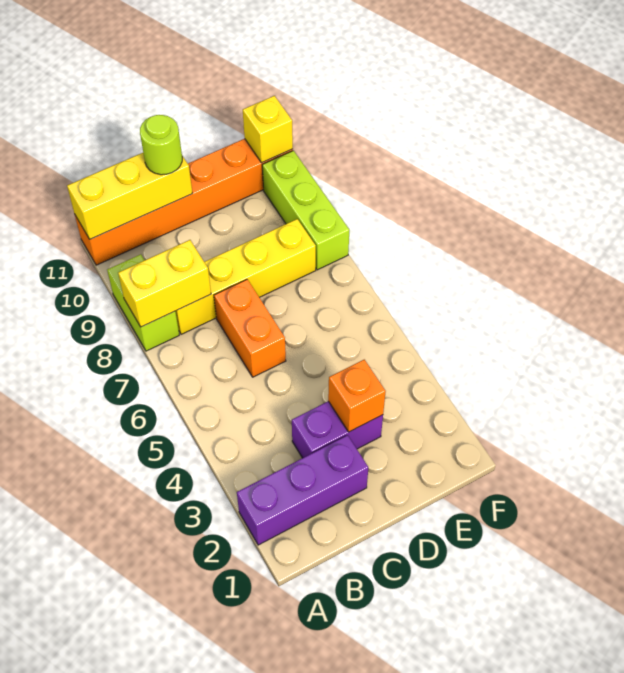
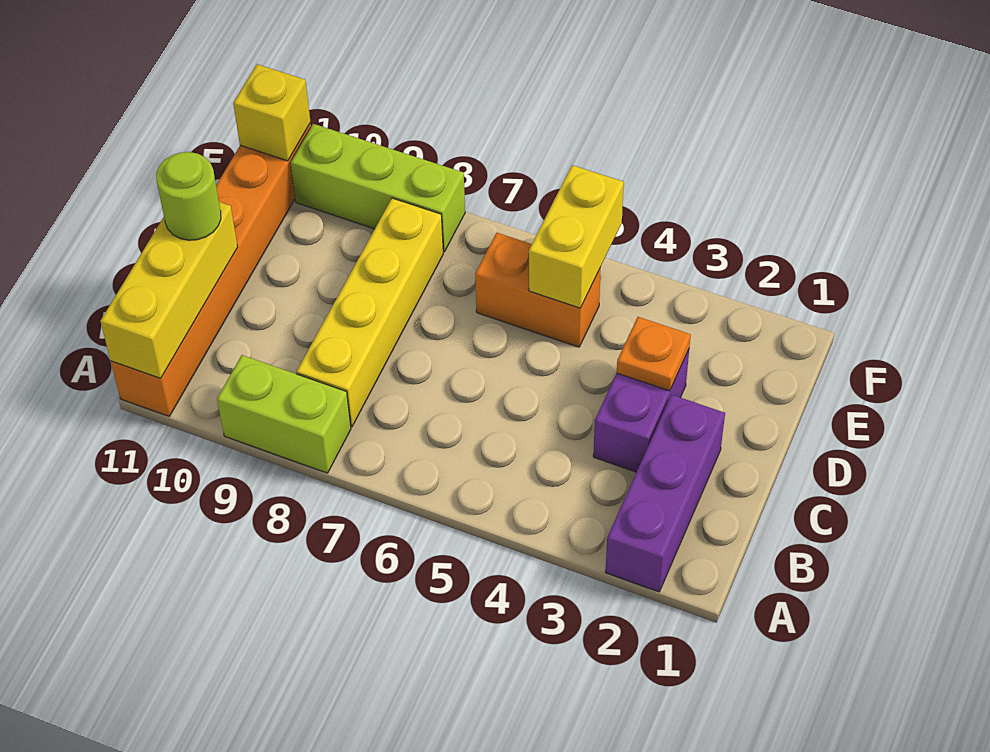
yellow brick A8:B8 level 2 -> yellow brick E5:F5 level 2
orange brick C6:C7 level 1 -> orange brick E5:E6 level 1
orange brick D3 level 2 -> orange plate D3 level 2

